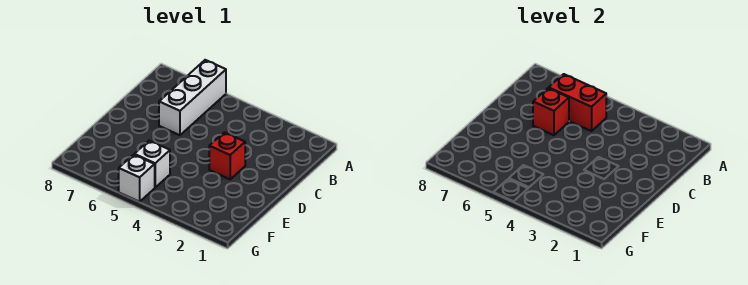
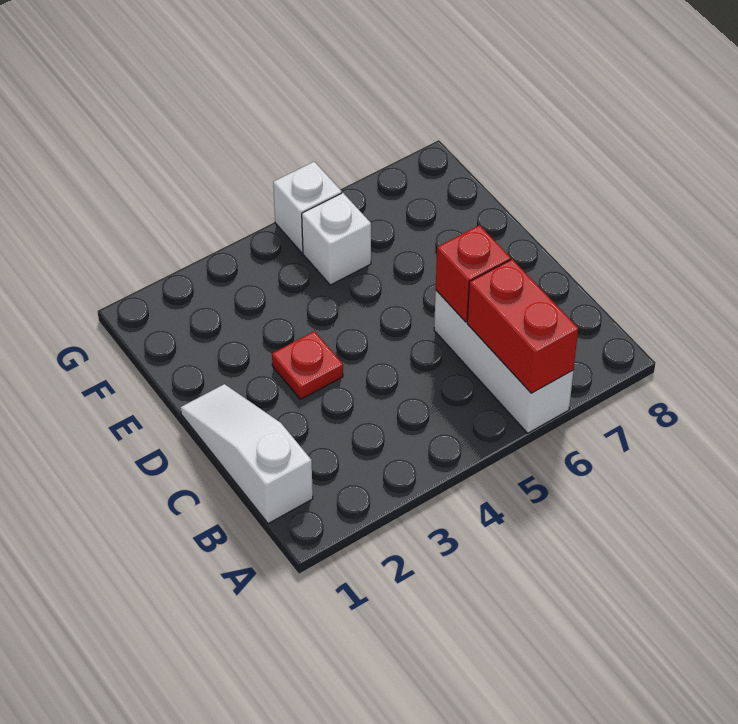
none -> white slope B1:D1 level 1 top B
red brick B5:B6 level 2 -> red brick A6:B6 level 2
red brick D3 level 1 -> red plate D3 level 1

